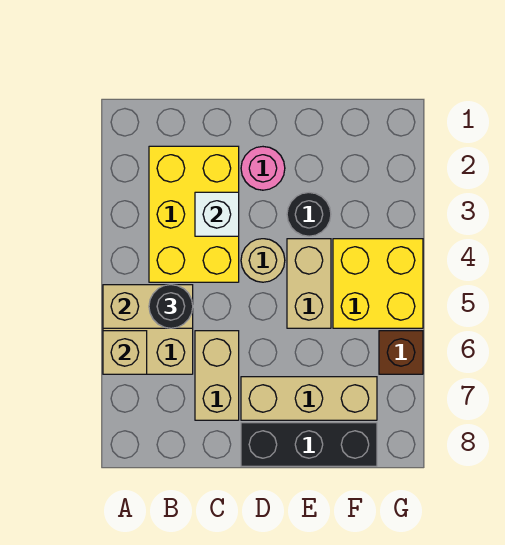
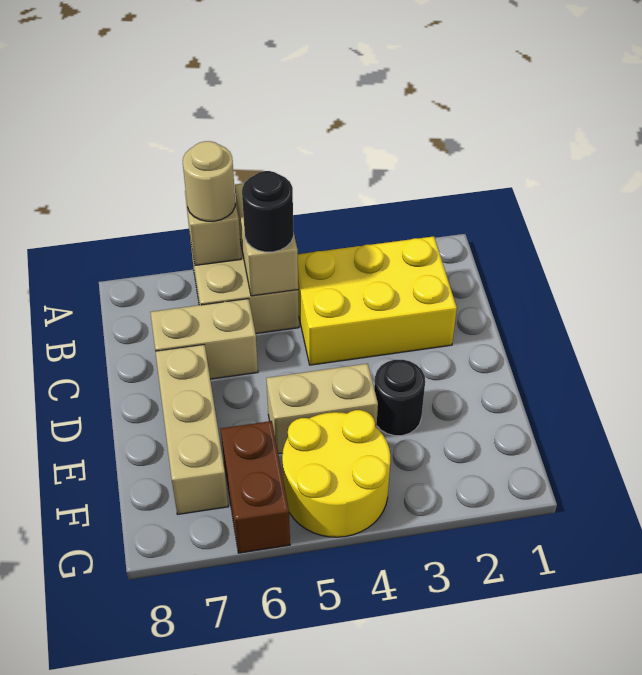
white brick C3 level 2 -> none
pink round brick D2 level 1 -> none
tan round brick D4 level 1 -> tan round brick A6 level 3
black brick D8:F8 level 1 -> none
yellow brick F4:G5 level 1 -> yellow round brick F4:G5 level 1
brown brick G6 level 1 -> brown brick F6:G6 level 1

